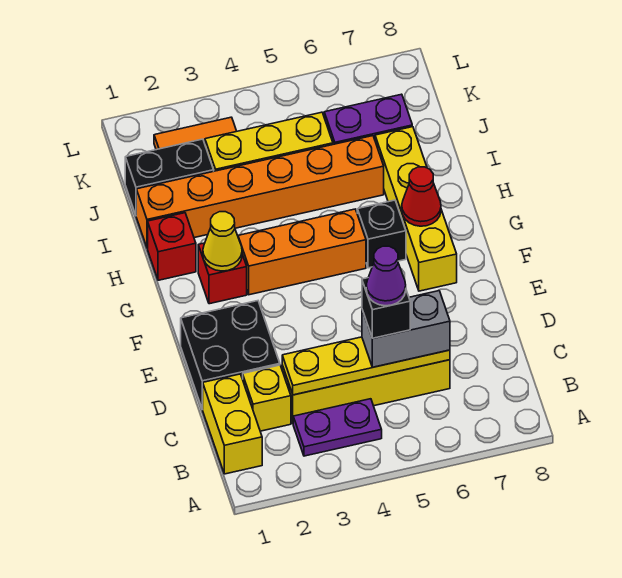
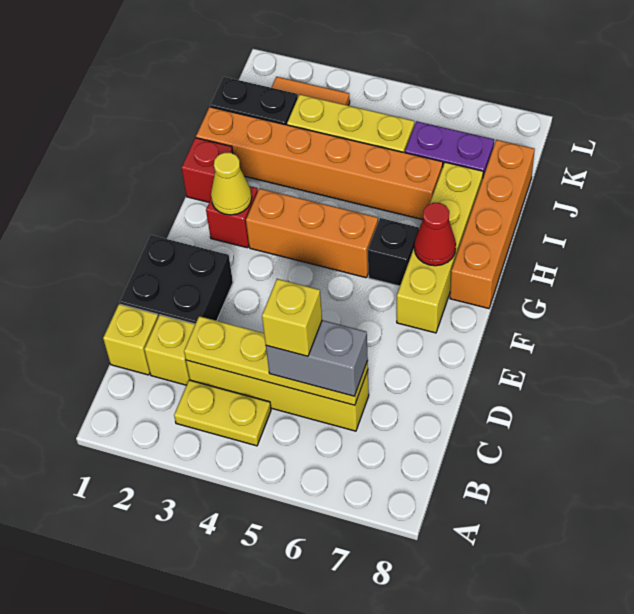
yellow brick B1:C1 level 1 -> yellow brick C1 level 1
purple plate B3:B4 level 1 -> yellow plate B3:B4 level 1
black brick C5 level 4 -> yellow brick C5 level 4
purple cone C5 level 5 -> none
none -> orange brick G8:J8 level 1

